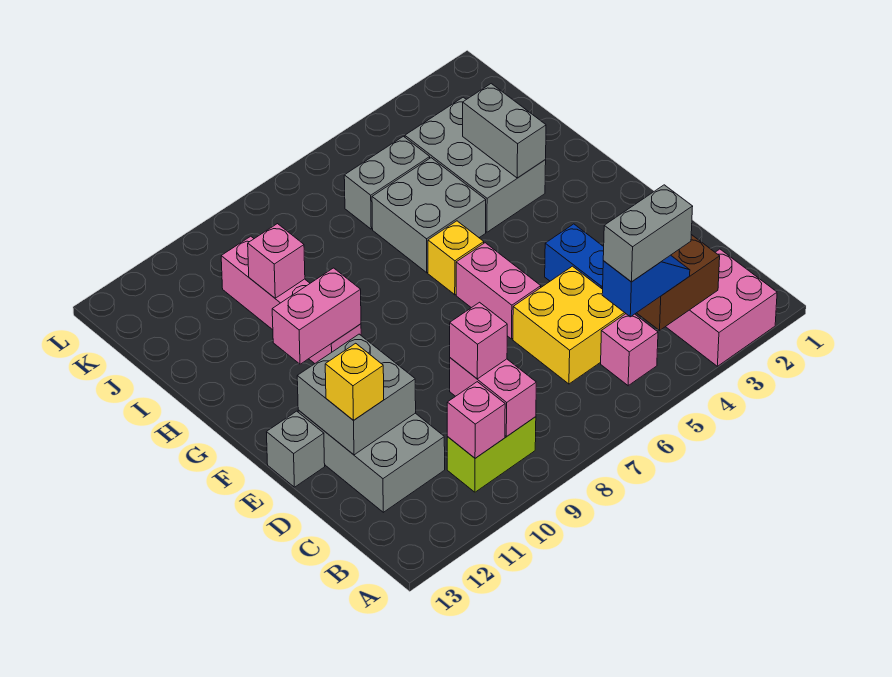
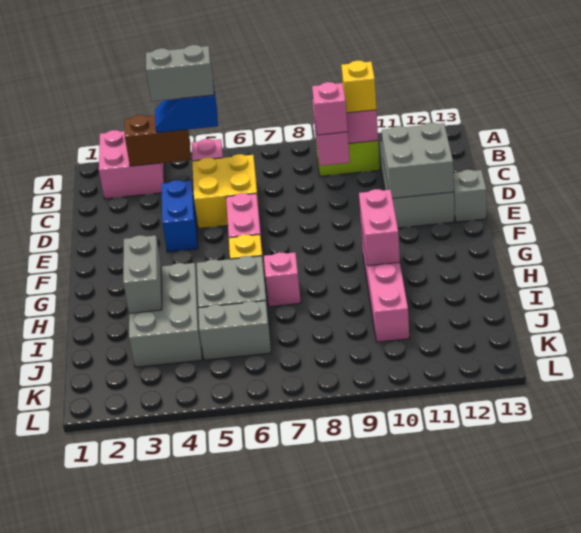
yellow brick D12 level 3 -> yellow brick B10 level 3
pink brick G10:G11 level 2 -> pink brick G10:H10 level 2
pink brick I10 level 2 -> pink brick H7 level 1

